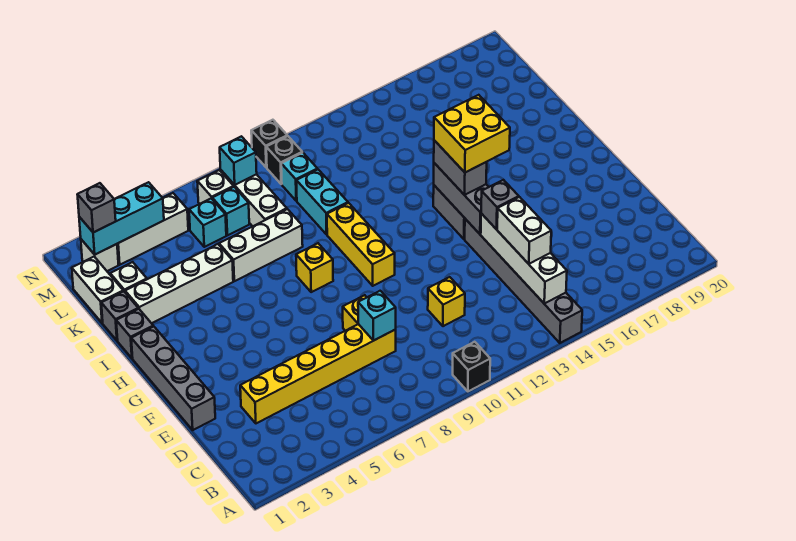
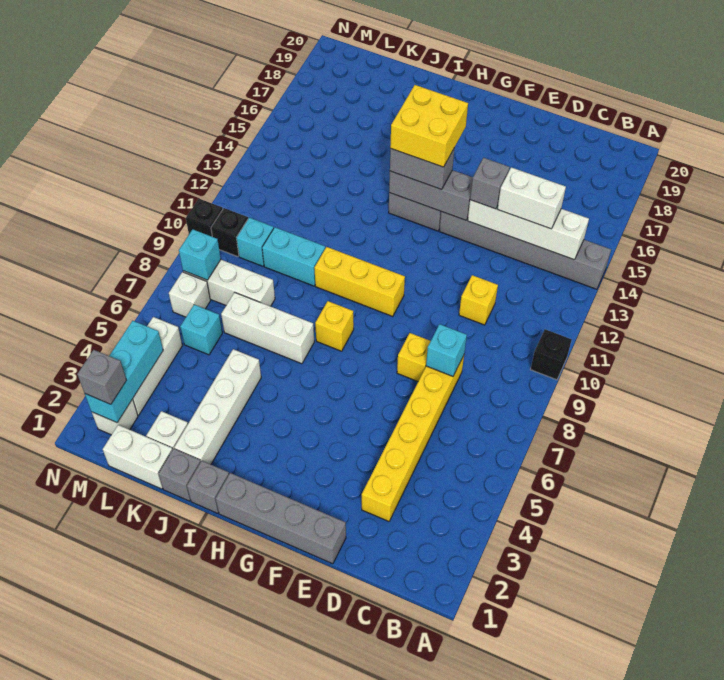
white brick J6:J8 level 1 -> white brick I7:K7 level 1
cyan brick L7 level 1 -> none

